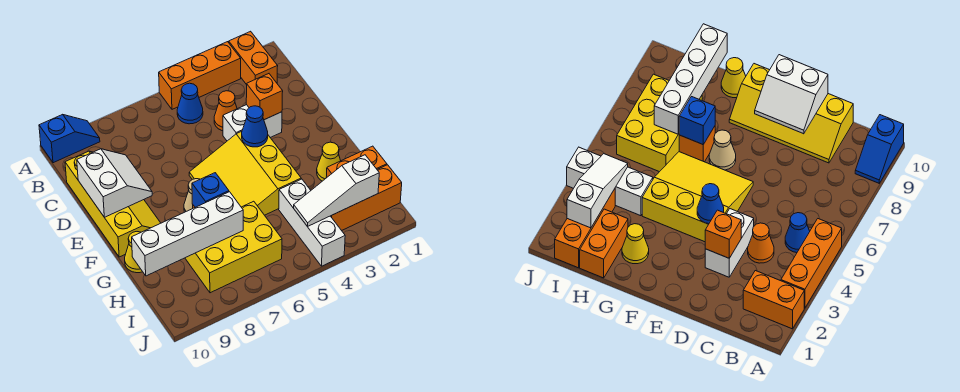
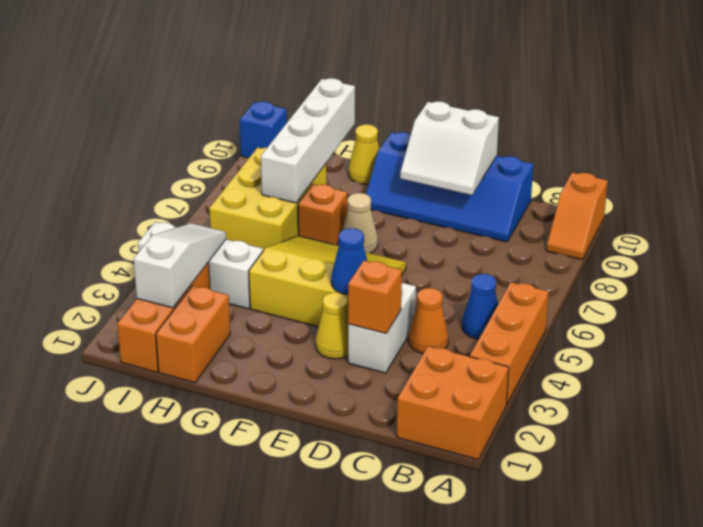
orange brick A2:B2 level 1 -> orange brick A1:B2 level 1
blue slope A9:A10 level 1 top 10 -> orange slope A9:A10 level 1 top 10
yellow slope C9:F10 level 1 top 10 -> blue slope C9:F10 level 1 top 10
yellow cone G2 level 1 -> yellow cone E3 level 1
blue brick G7 level 2 -> blue brick J10 level 1

